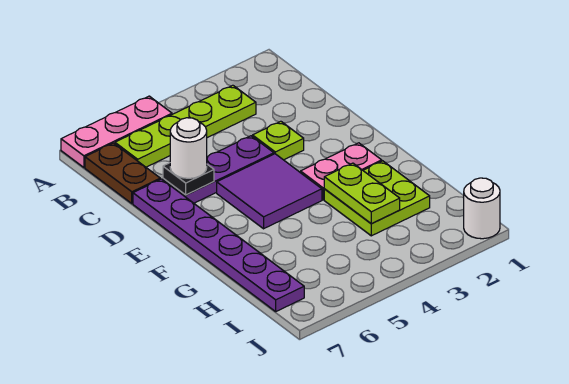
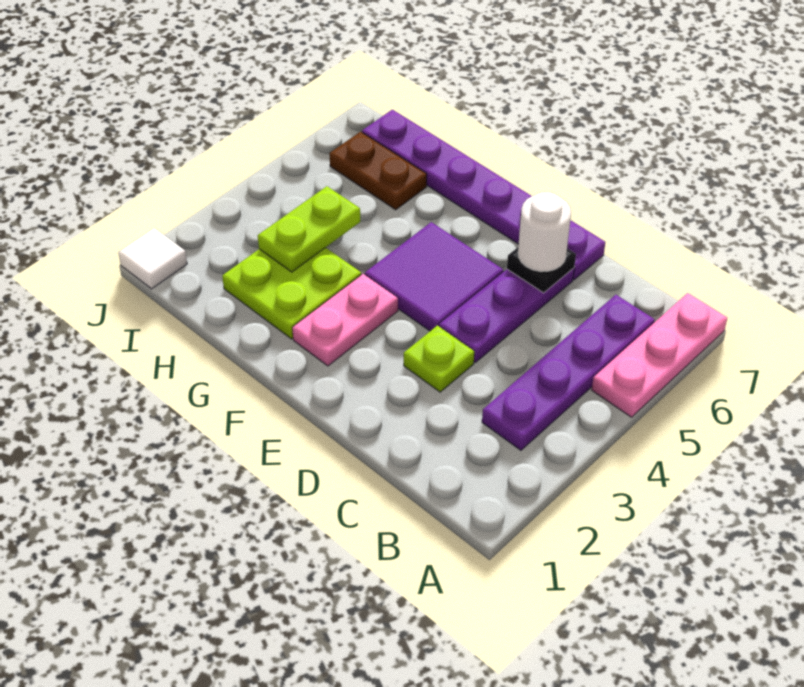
lime plate B3:B6 level 1 -> purple plate B3:B6 level 1
brown plate B7:C7 level 1 -> brown plate H6:I6 level 1
lime plate G3:H3 level 2 -> lime plate H3:H4 level 2
white round brick J1 level 1 -> white tile J1 level 1

